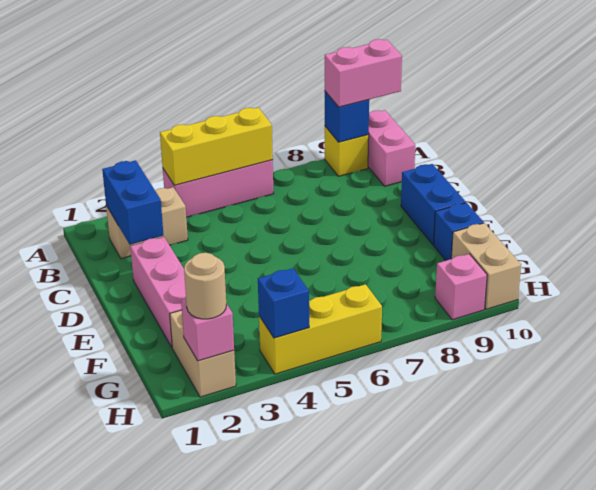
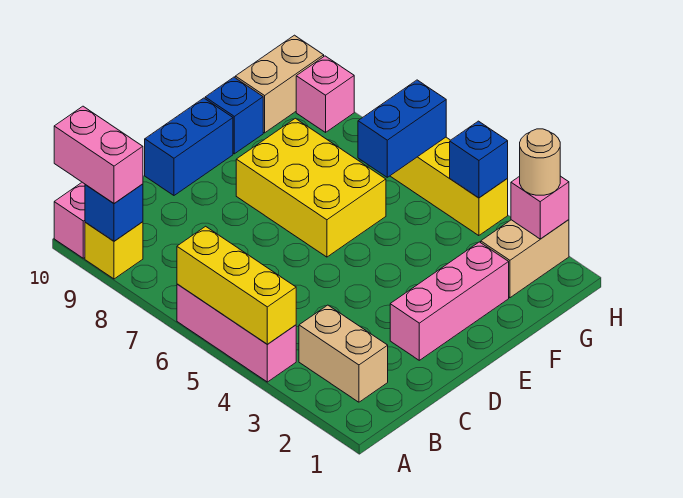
blue brick B2:C2 level 2 -> blue brick G6:H6 level 2
none -> yellow brick E6:F8 level 1

